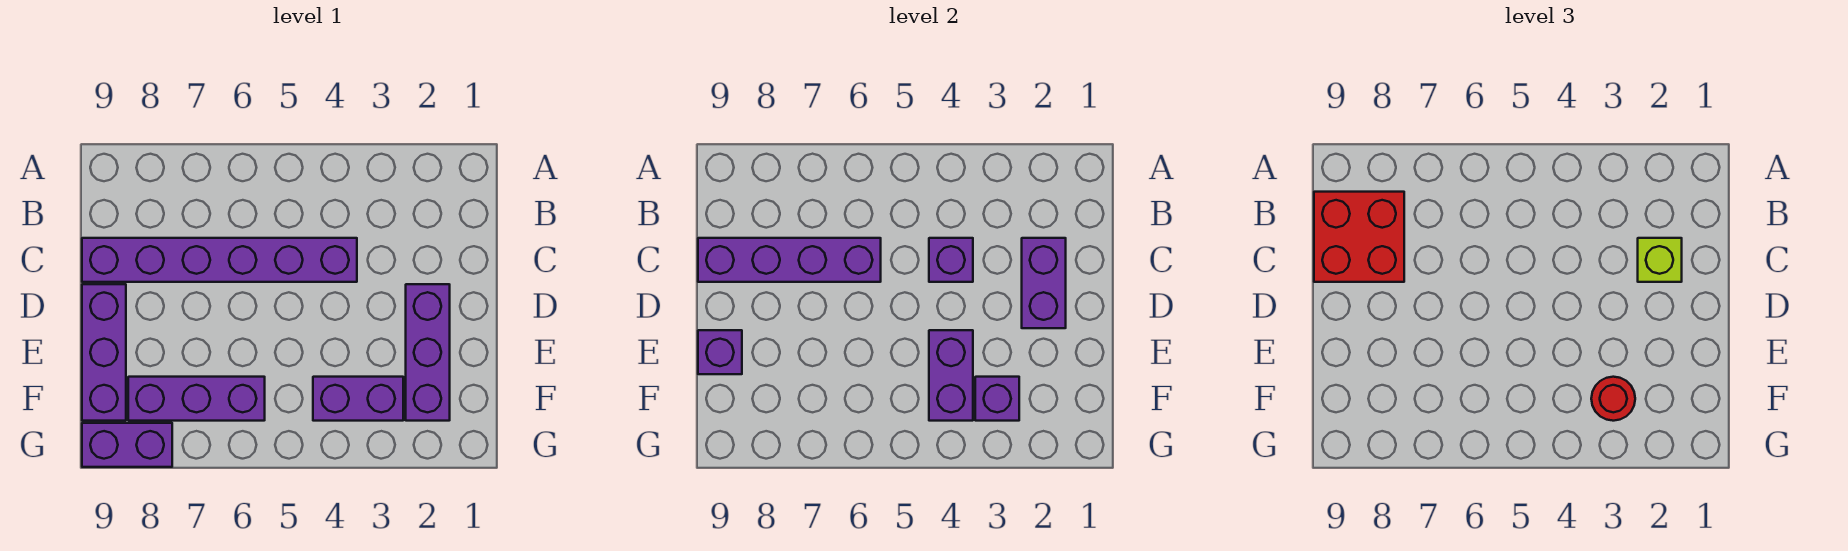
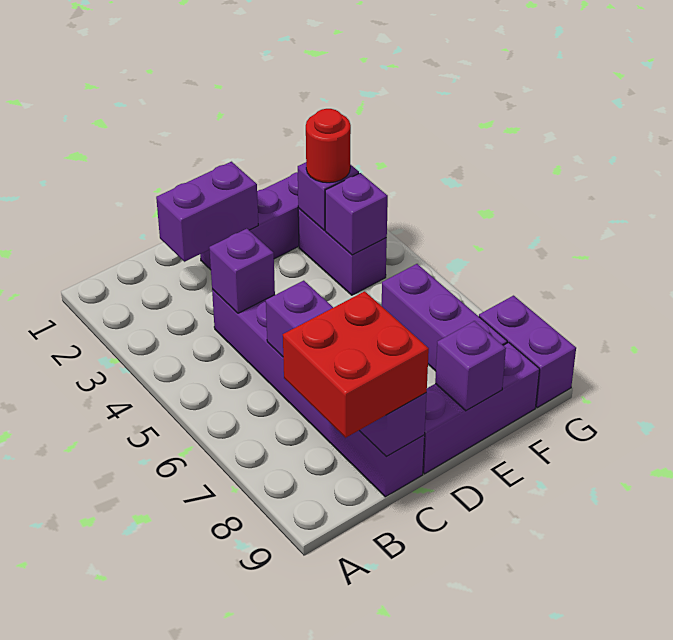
lime brick C2 level 3 -> none
purple brick E4:F4 level 2 -> purple brick F4 level 2

